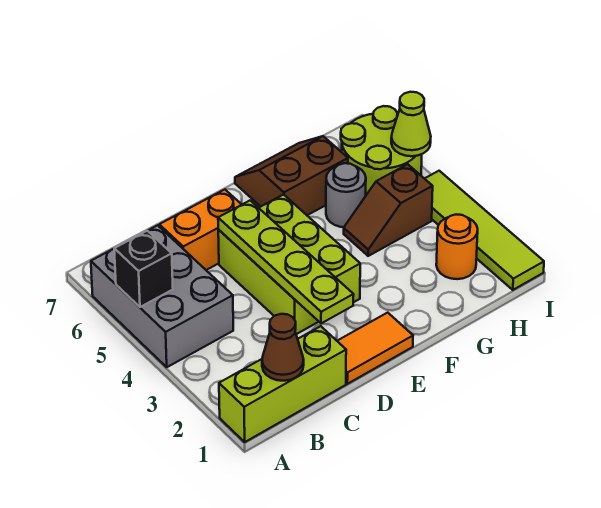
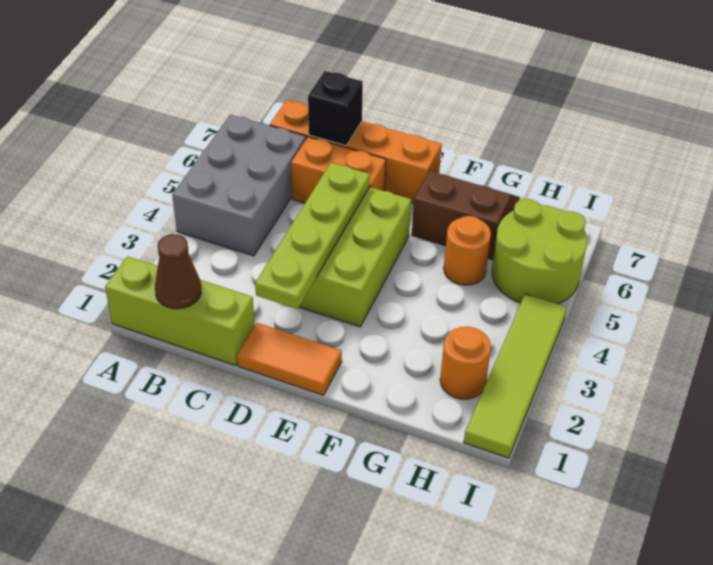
black brick A5 level 2 -> black brick C7 level 2
none -> orange brick B7:E7 level 1
brown slope G4:H4 level 1 top H -> none
grey round brick G5 level 1 -> orange round brick G5 level 1
lime cone I5 level 2 -> none

